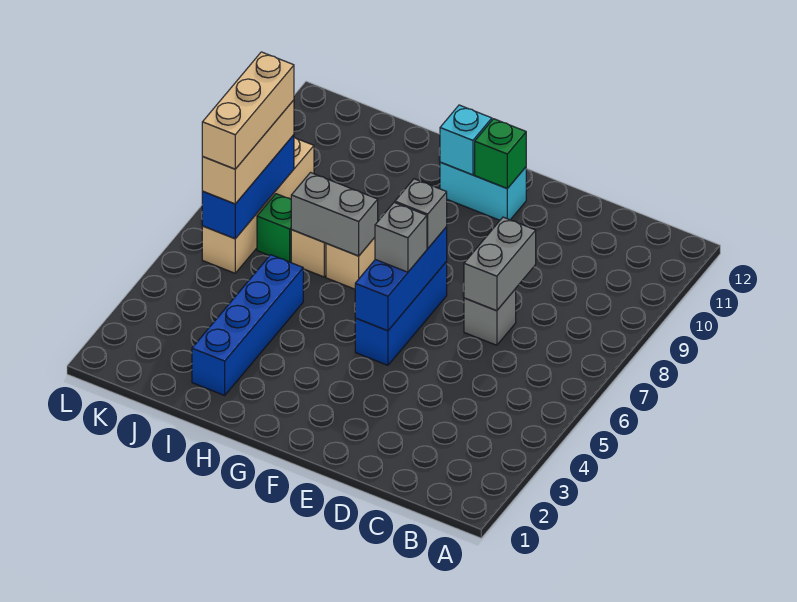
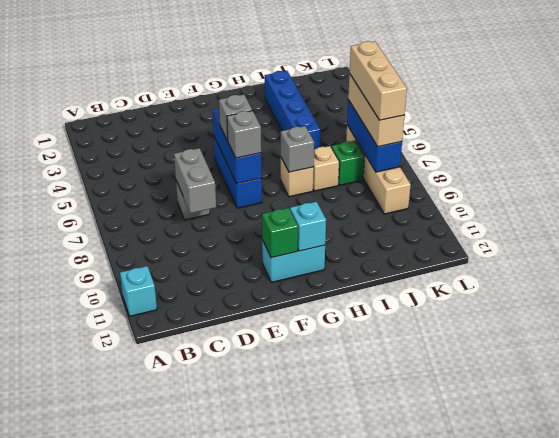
none -> cyan brick A11 level 1
grey brick H7:I7 level 2 -> grey brick H7 level 2

